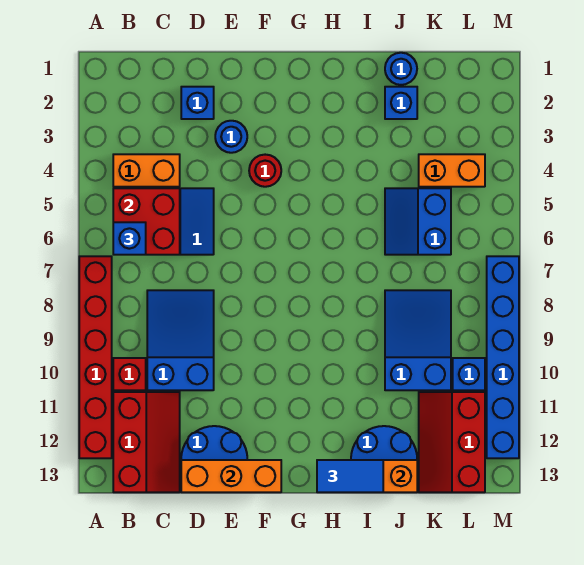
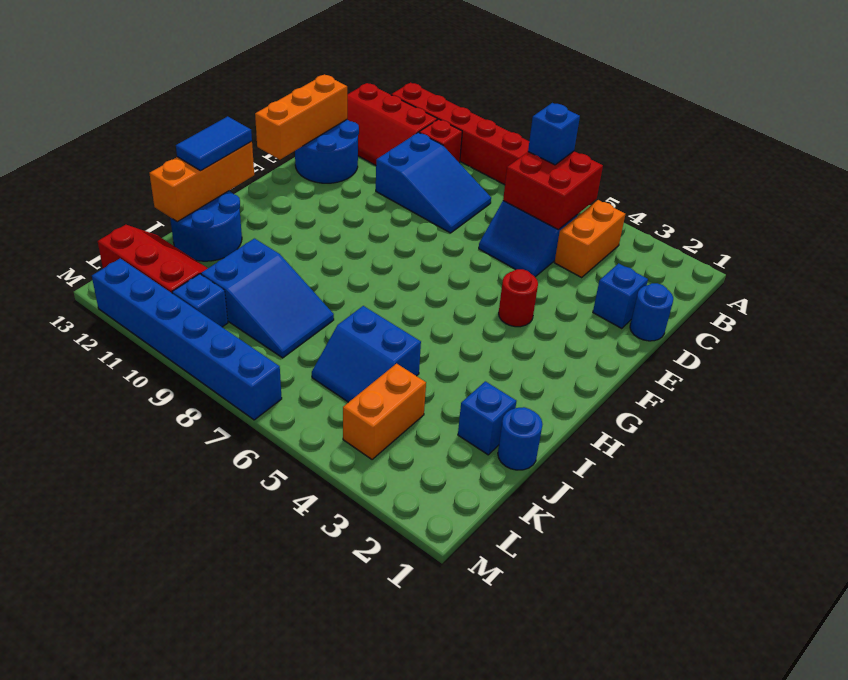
blue round brick E3 level 1 -> blue round brick D1 level 1
blue slope J5:K6 level 1 top K -> blue slope J5:K6 level 1 top J

